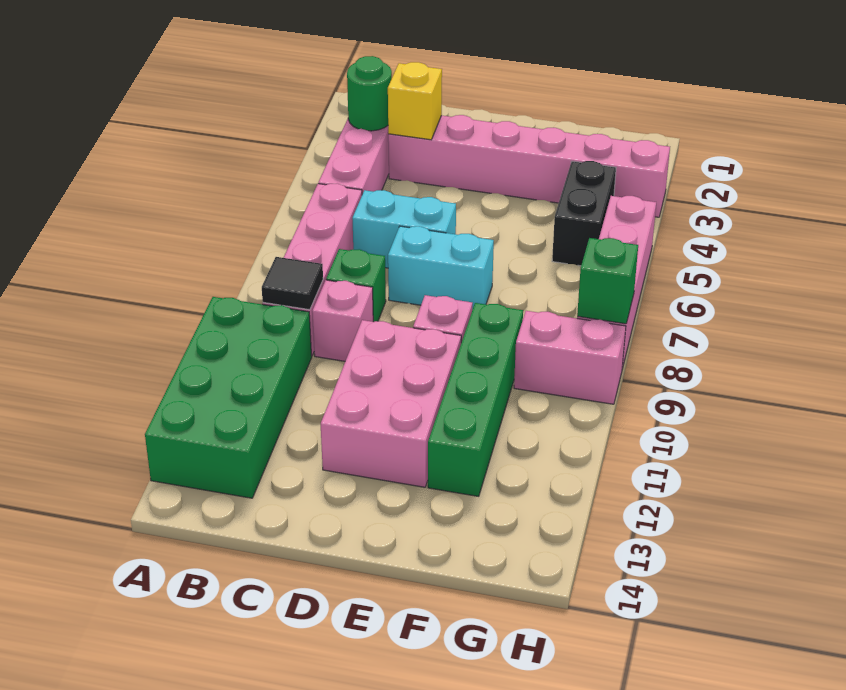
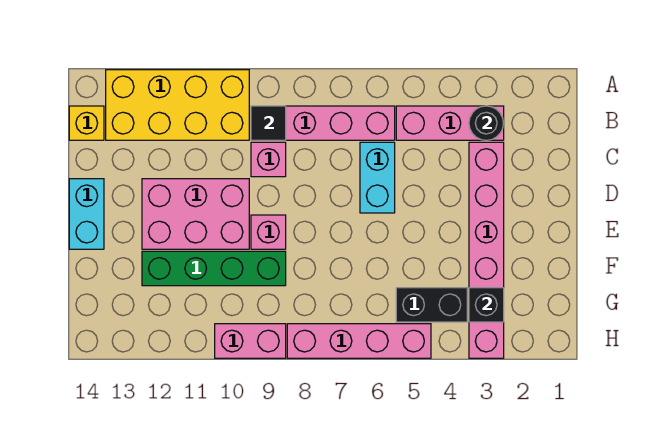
green brick A10:B13 level 1 -> yellow brick A10:B13 level 1
green round brick B3 level 2 -> black round brick B3 level 2
yellow brick C3 level 2 -> yellow brick B14 level 1
green brick C8 level 1 -> none
cyan brick D7:E7 level 1 -> cyan brick D14:E14 level 1
none -> black brick G3 level 2
pink brick G9:H9 level 1 -> pink brick H9:H10 level 1
green brick H8 level 2 -> none

